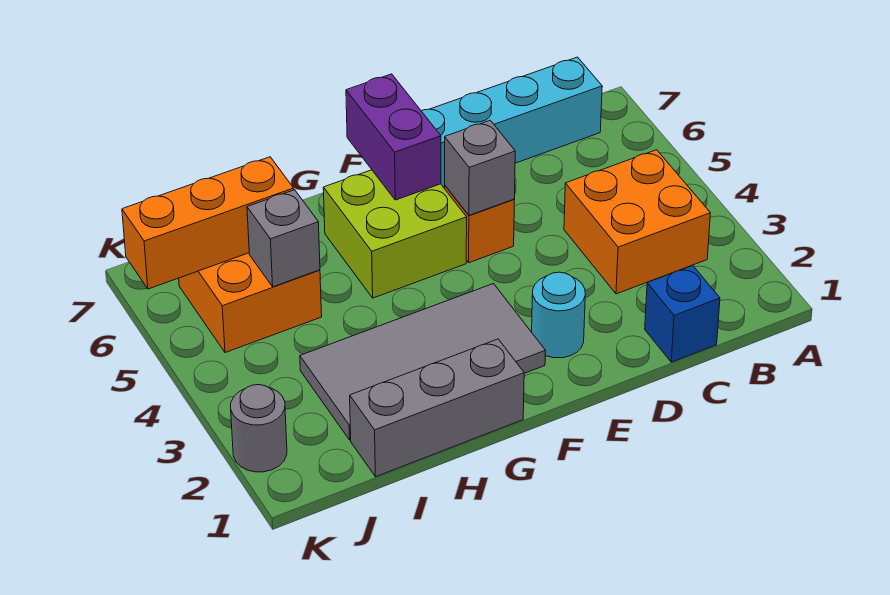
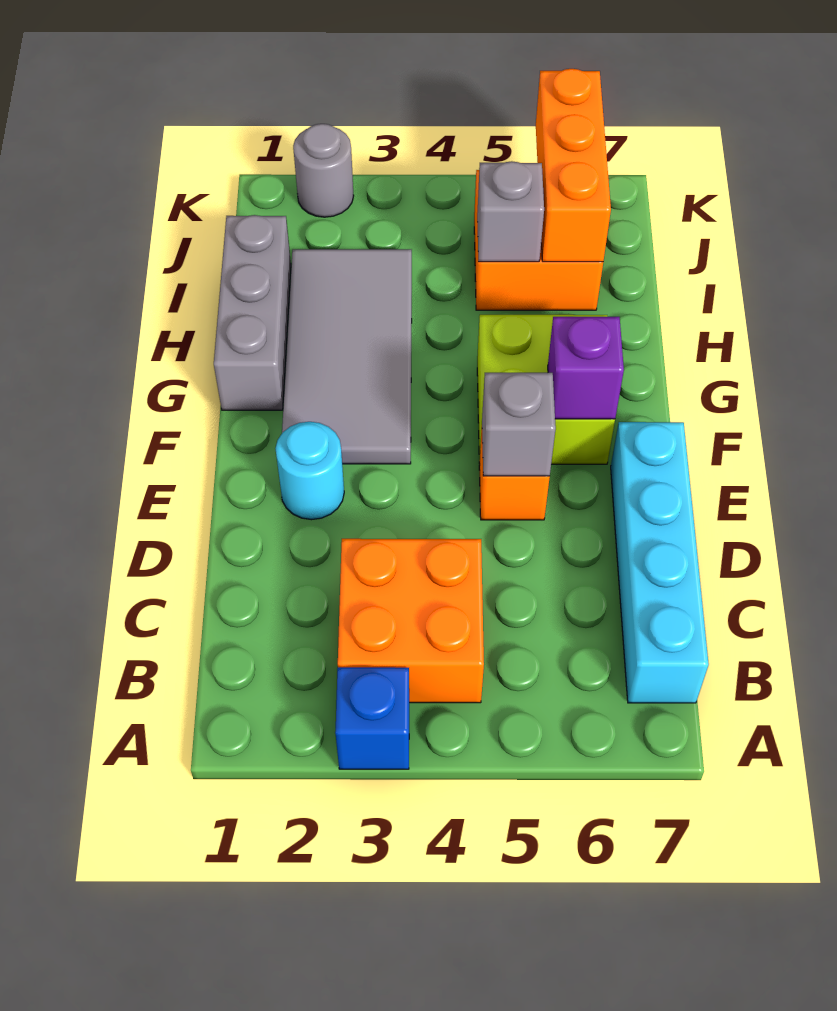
blue brick C1 level 1 -> blue brick A3 level 1
purple brick F6:F7 level 2 -> purple brick F6 level 2

